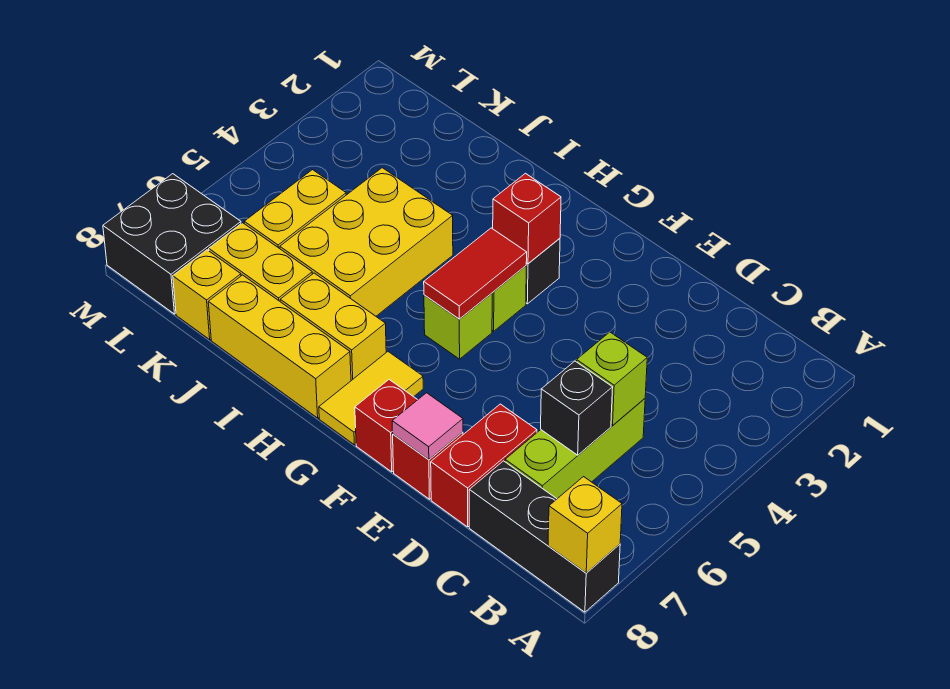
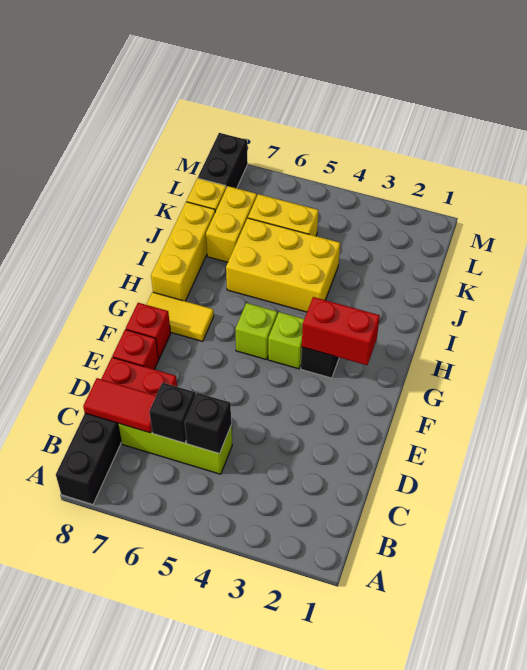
yellow brick A8 level 2 -> none
lime brick C5 level 2 -> black brick C5 level 2
pink tile E8 level 2 -> none
red brick G3 level 2 -> red brick G2:G3 level 2
red tile G4:G5 level 2 -> red tile C7:C8 level 2
yellow brick H7:I7 level 1 -> none
black brick L7:M8 level 1 -> black brick L8:M8 level 1

